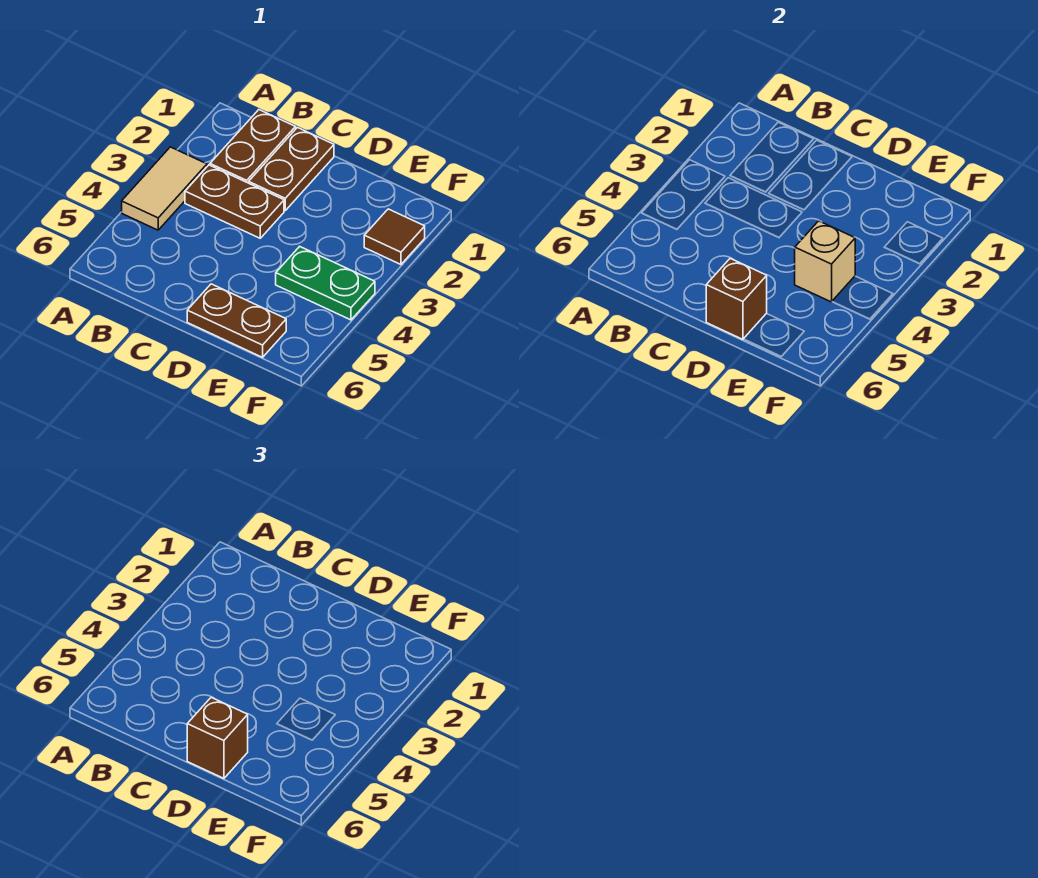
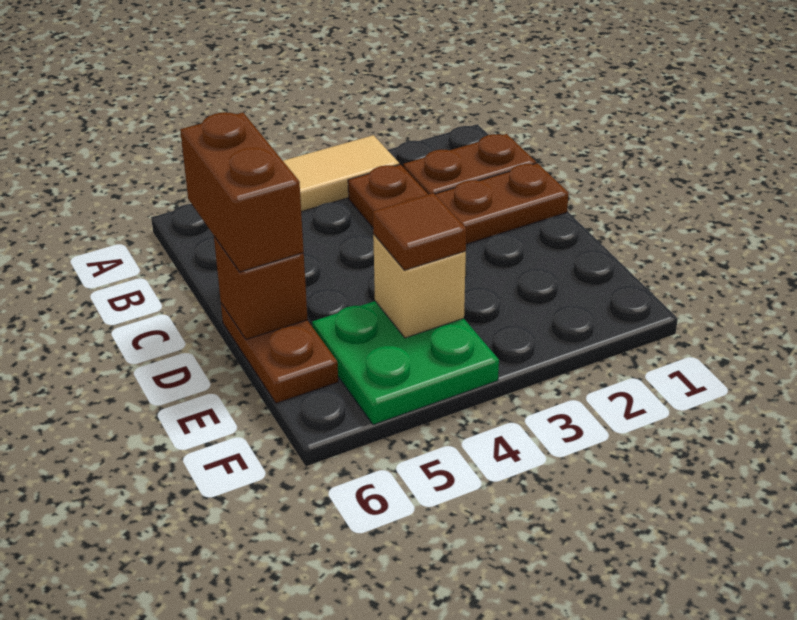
brown brick D6 level 3 -> brown brick C6:D6 level 3
green plate E4:F4 level 1 -> green plate E4:F5 level 1
brown tile F2 level 1 -> brown tile E4 level 3

